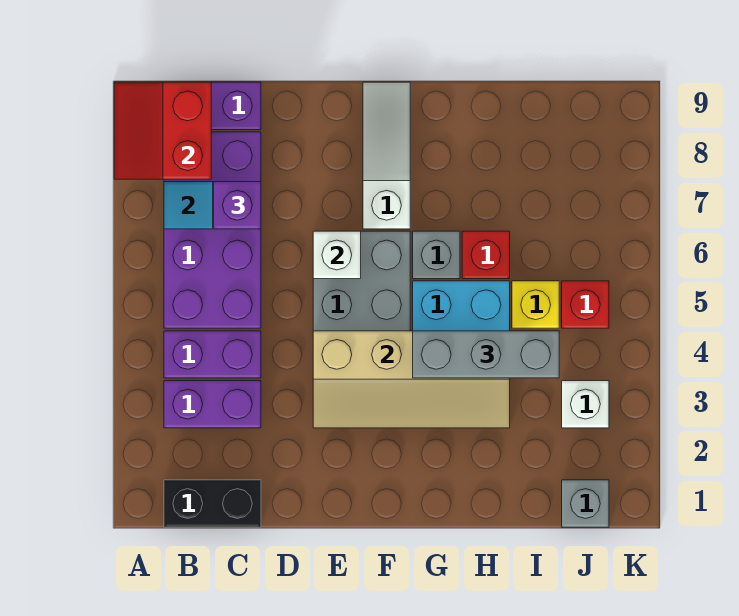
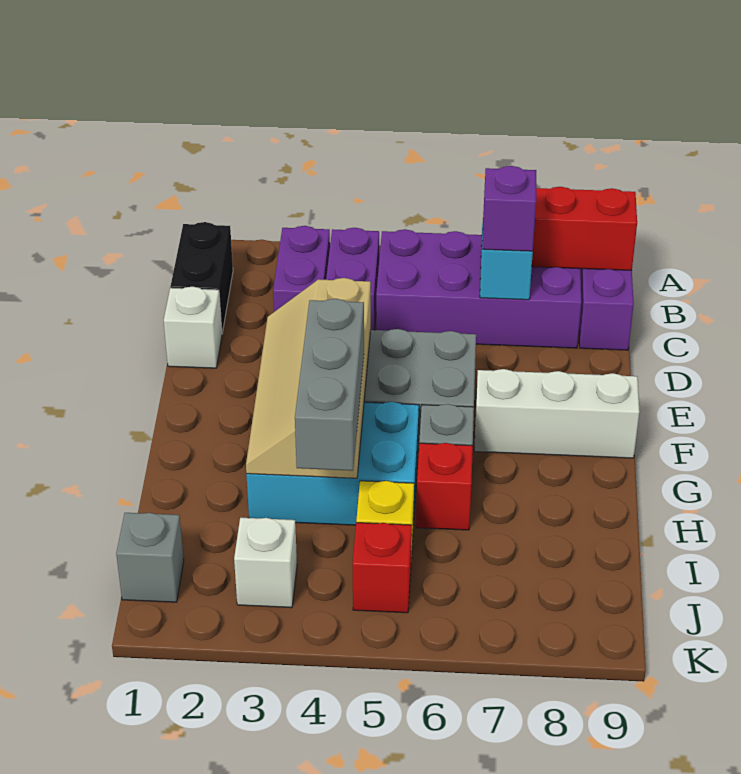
white brick E6 level 2 -> white brick D1 level 1
white slope F7:F9 level 1 top 7 -> white brick F7:F9 level 1

